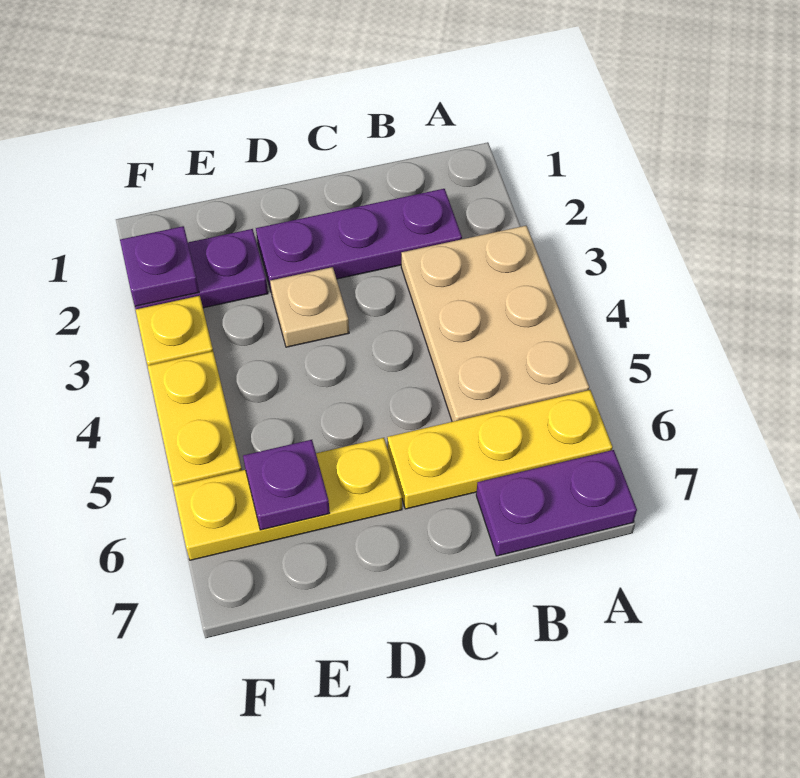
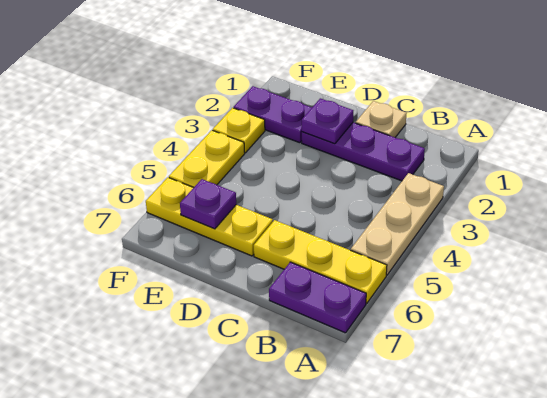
tan plate A3:B5 level 1 -> tan plate A3:A5 level 1
tan plate D3 level 1 -> tan plate C1 level 1
purple plate F2 level 2 -> purple plate D2 level 2

